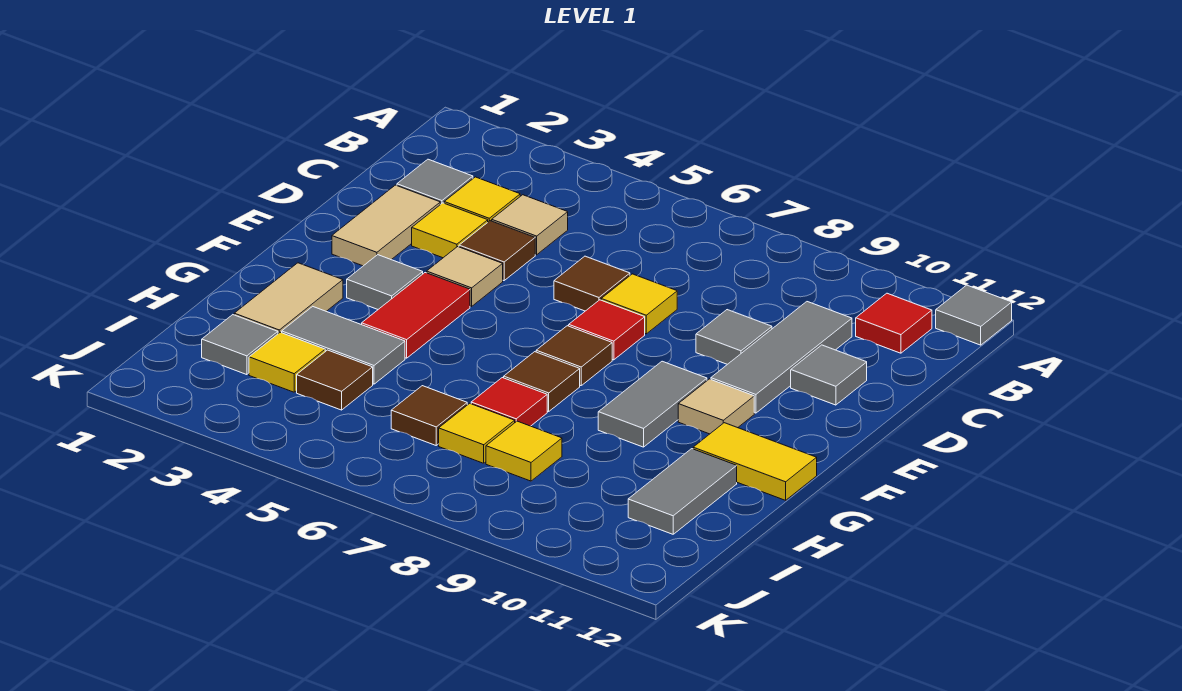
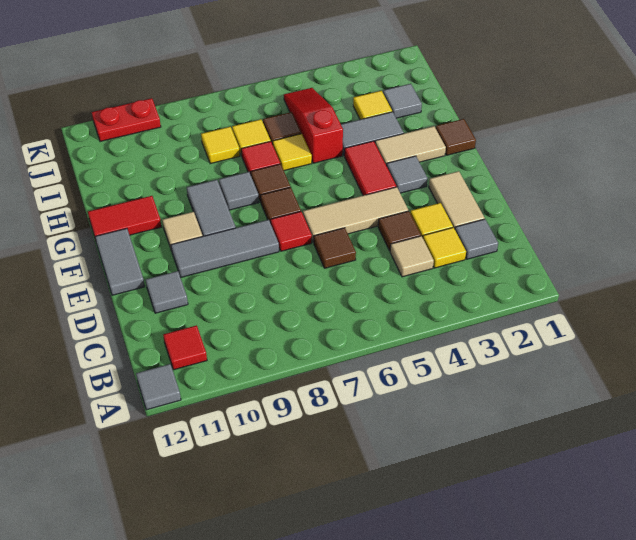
grey tile C10:E10 level 1 -> grey tile E8:E10 level 1
yellow tile D7 level 1 -> yellow tile H6 level 1
grey tile D9 level 1 -> grey tile G8 level 1
tan tile E4 level 1 -> tan tile E4:E6 level 1
tan tile G2:H2 level 1 -> tan tile G2:G3 level 1
yellow tile G11:G12 level 1 -> red tile G11:G12 level 1
none -> red slope H5:J5 level 1 top H
grey tile H11:I11 level 1 -> grey tile E12:F12 level 1
brown tile I4 level 1 -> brown tile G1 level 1
none -> red plate K10:K11 level 1

